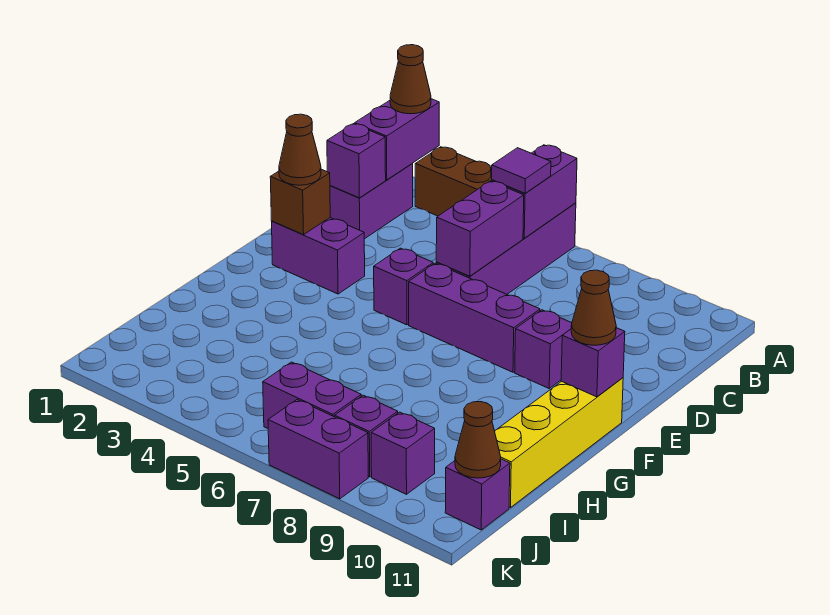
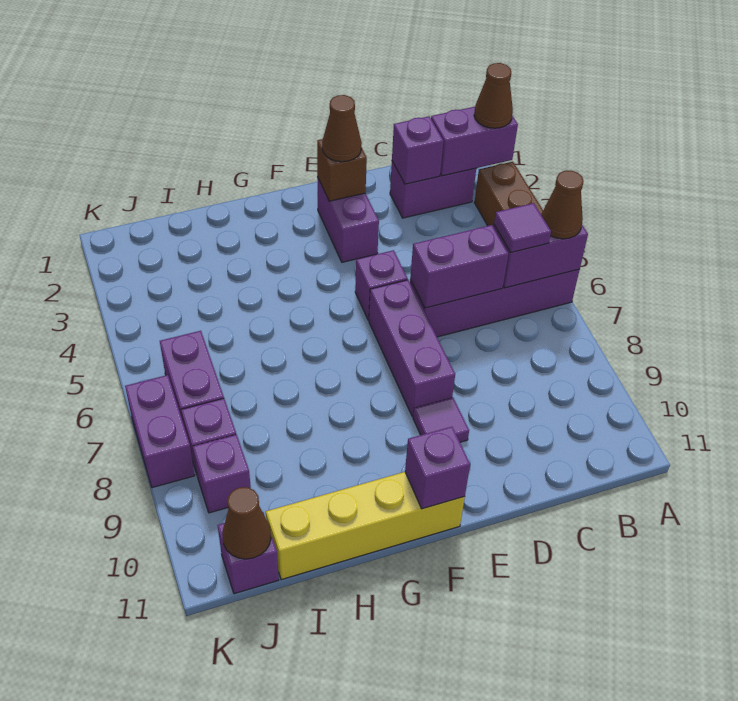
purple brick E9 level 1 -> purple tile E9 level 1
brown cone F11 level 3 -> brown cone A6 level 3

